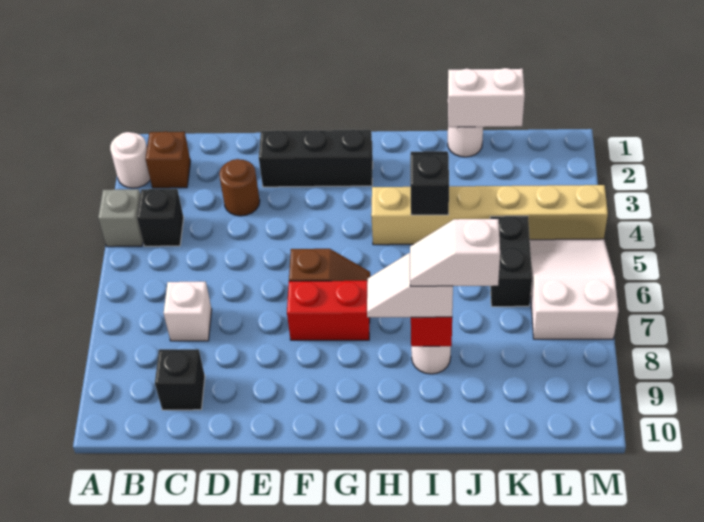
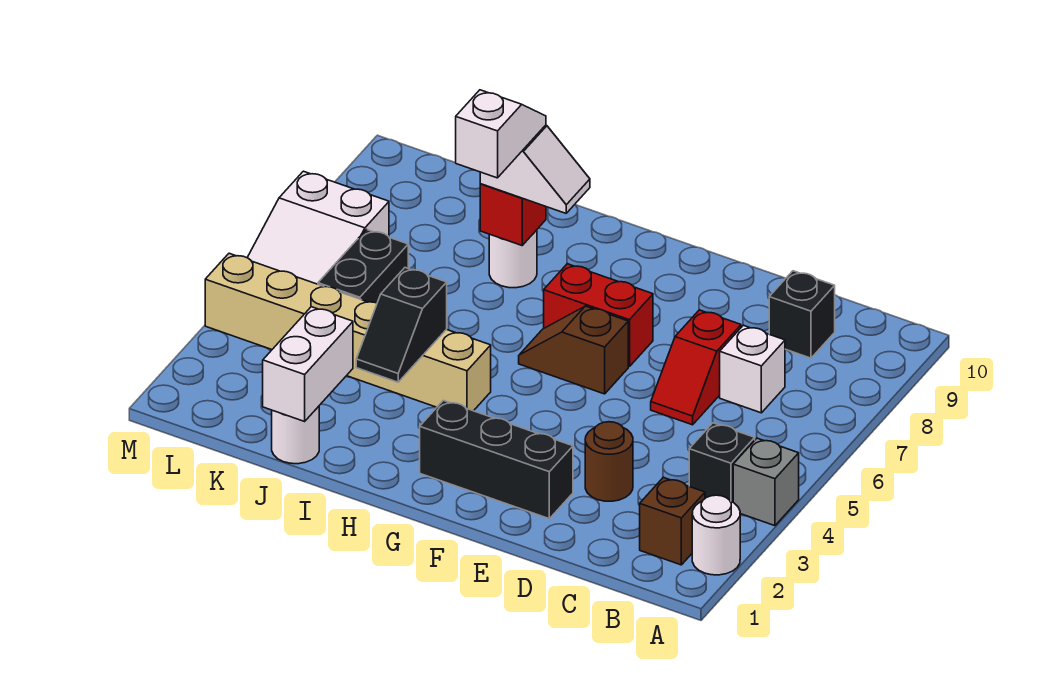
none -> red slope D6:D7 level 1 top 7
white slope I8:J8 level 4 top J -> white slope I7:I8 level 4 top 7
white brick J1:K1 level 2 -> white brick J1:J2 level 2

